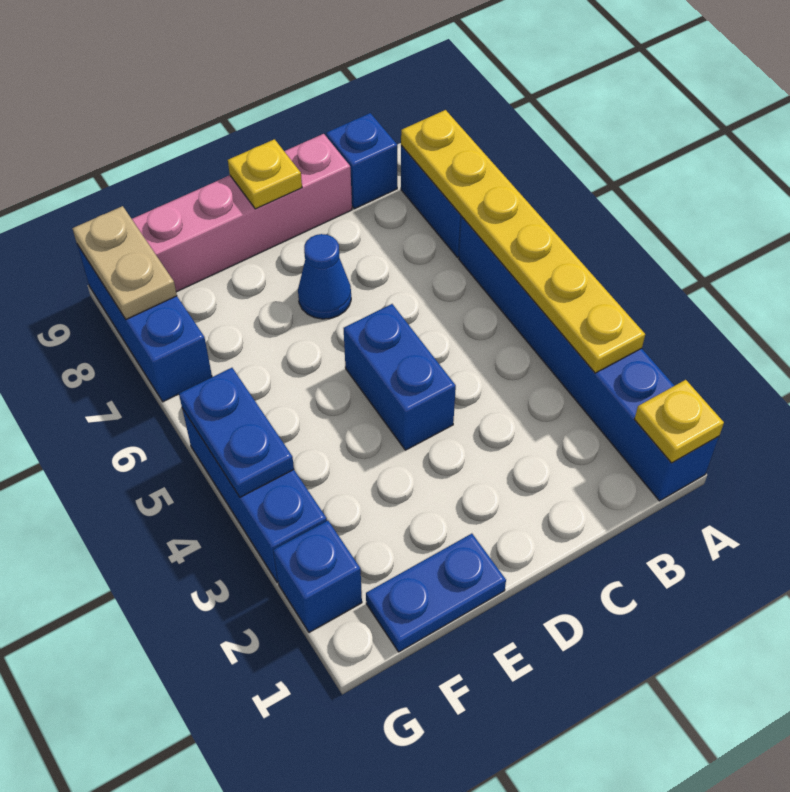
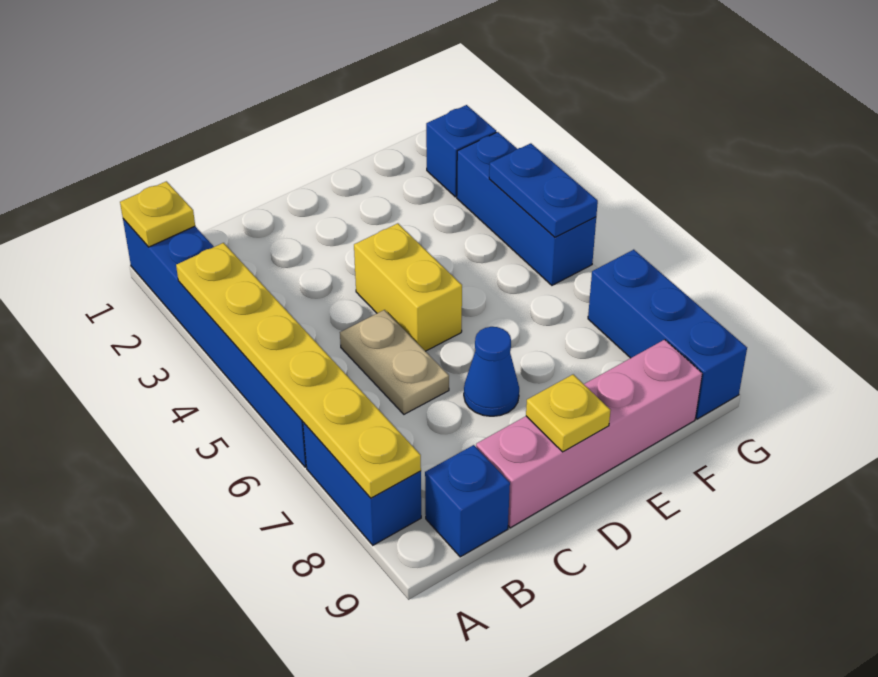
blue brick D4:D5 level 1 -> yellow brick D4:D5 level 1
blue plate E1:F1 level 1 -> none
tan plate G8:G9 level 2 -> tan plate C5:C6 level 1

